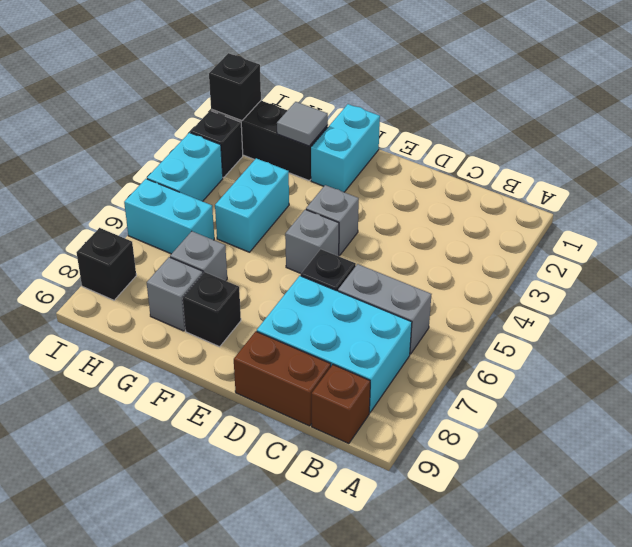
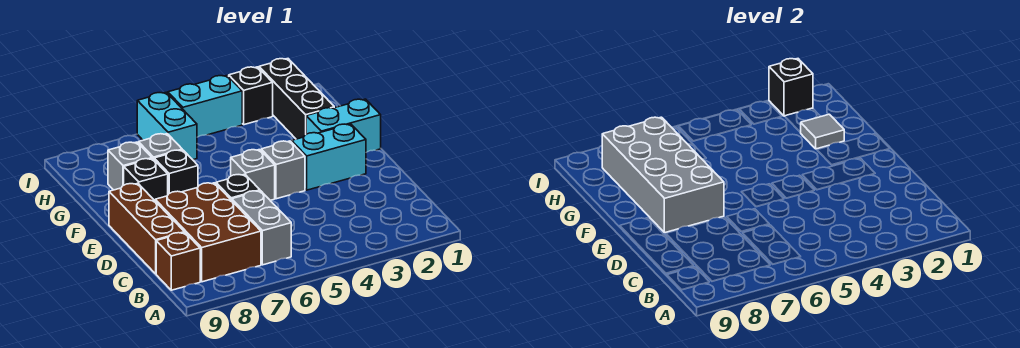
cyan brick B7:D8 level 1 -> brown brick B7:D8 level 1
brown brick C9:D9 level 1 -> brown brick C9:E9 level 1
none -> grey brick E7:H8 level 2
cyan brick G4:G5 level 1 -> cyan brick E2:E3 level 1
black brick I8 level 1 -> black brick F7 level 1

